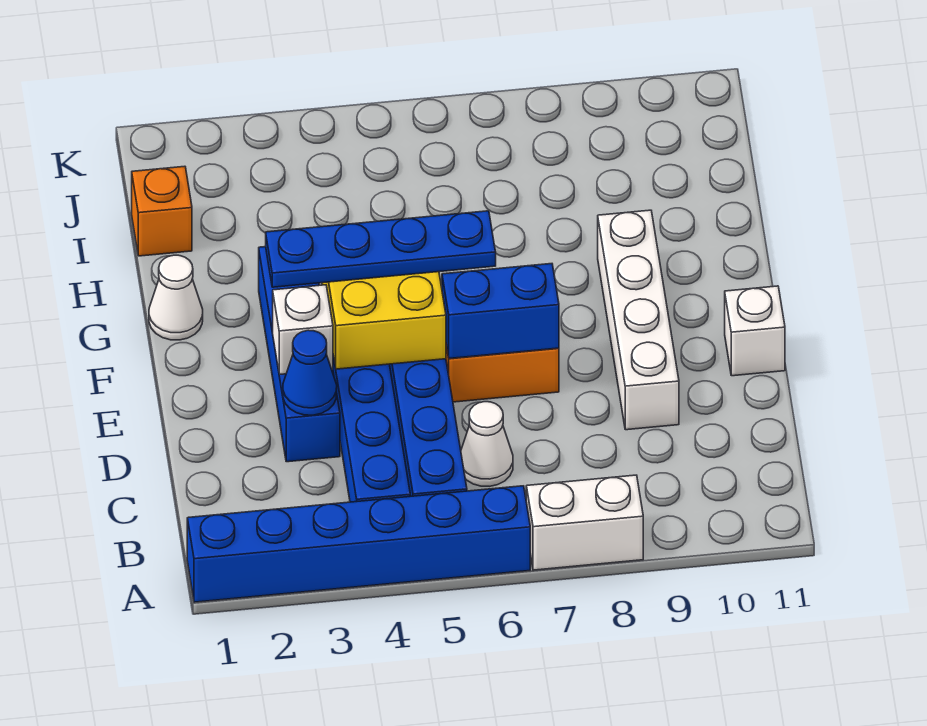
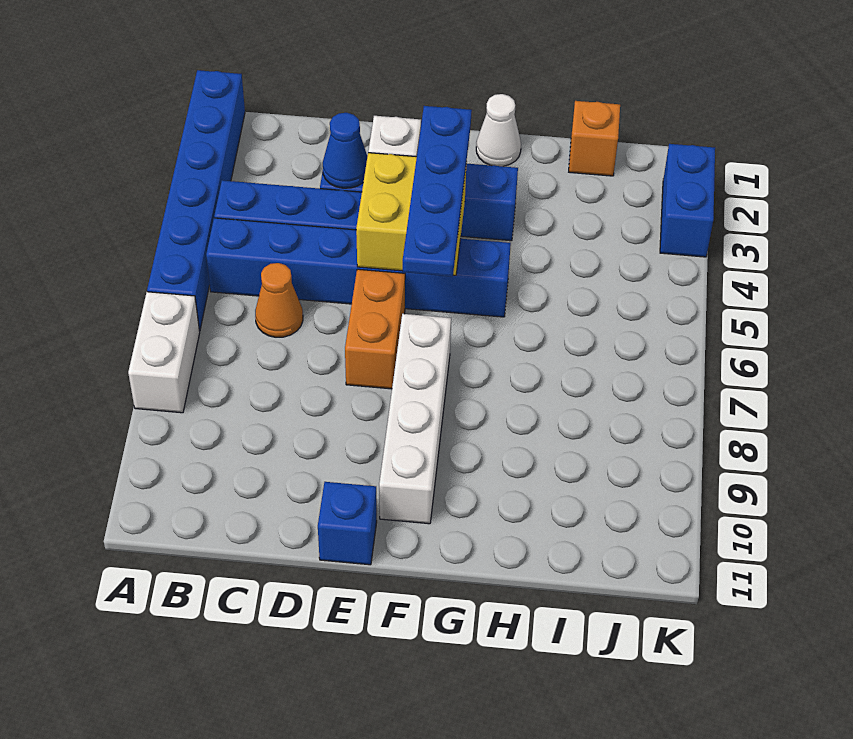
white cone C6 level 1 -> orange cone C6 level 1
white brick D9:G9 level 1 -> white brick F7:F10 level 1
blue brick E6:E7 level 2 -> blue brick K2:K3 level 1
white brick E11 level 1 -> blue brick E11 level 1

